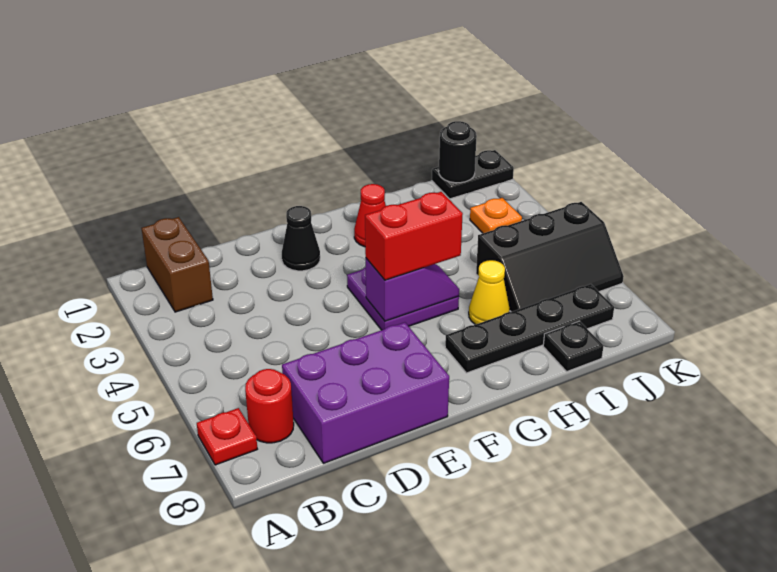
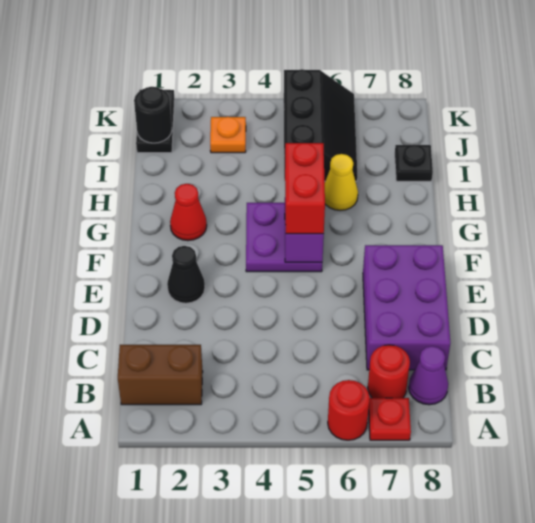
none -> red round brick A6 level 1
none -> purple cone B8 level 1
black plate G7:J7 level 1 -> none

